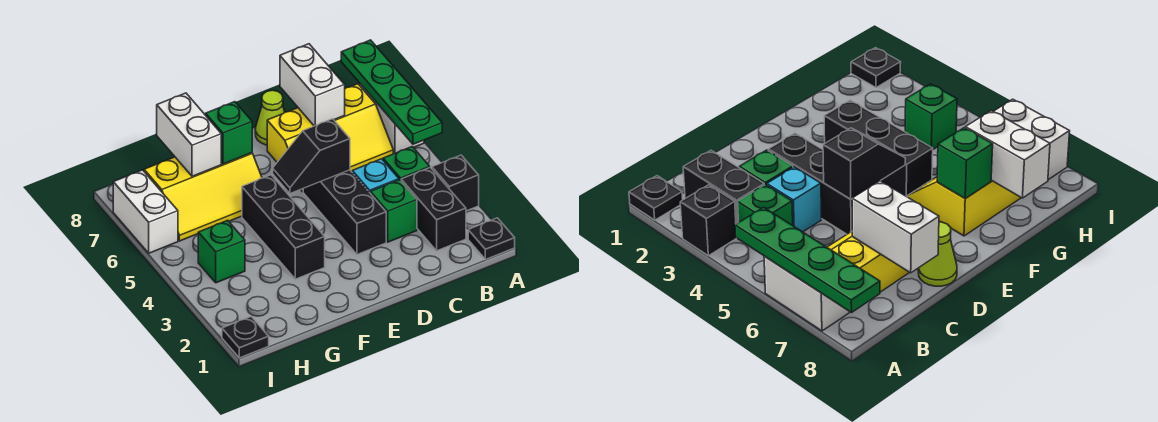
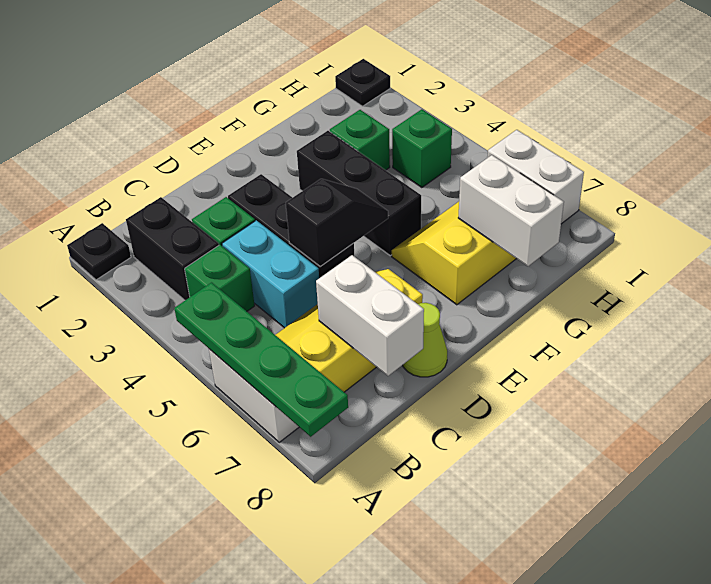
black brick A3 level 1 -> none
cyan brick C4 level 1 -> cyan brick C4:C5 level 1
green brick F7 level 2 -> green brick G3 level 1

